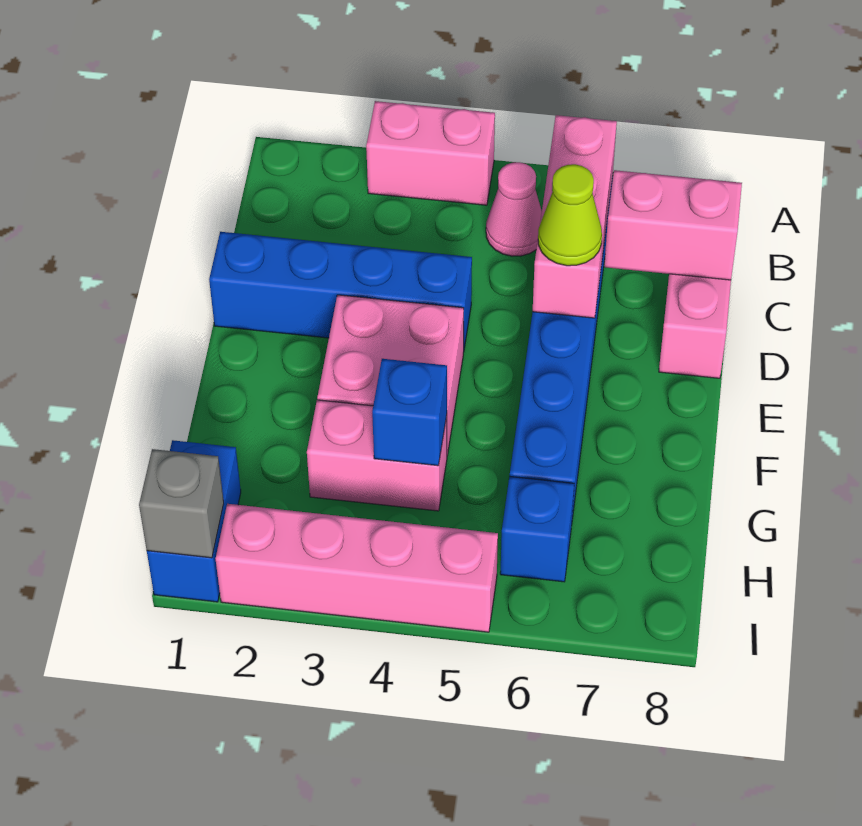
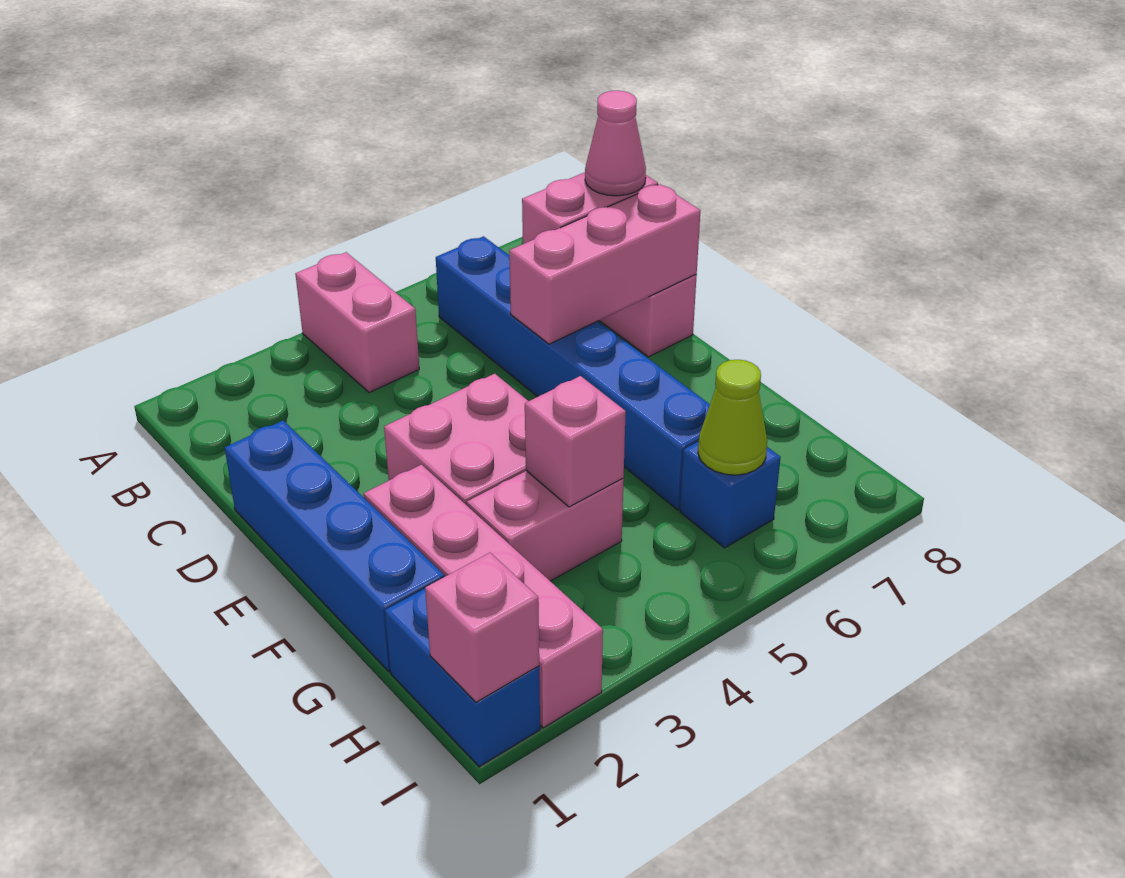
pink brick A3:A4 level 1 -> pink brick A4:B4 level 1
pink cone B5 level 1 -> pink cone C8 level 3
pink brick B6:D6 level 2 -> pink brick D6:D8 level 2
blue brick D1:D4 level 1 -> blue brick D1:G1 level 1
lime cone D6 level 3 -> lime cone H6 level 2
blue brick G4 level 2 -> pink brick G4 level 2
grey brick I1 level 2 -> pink brick I1 level 2
pink brick I2:I5 level 1 -> pink brick F2:I2 level 1

